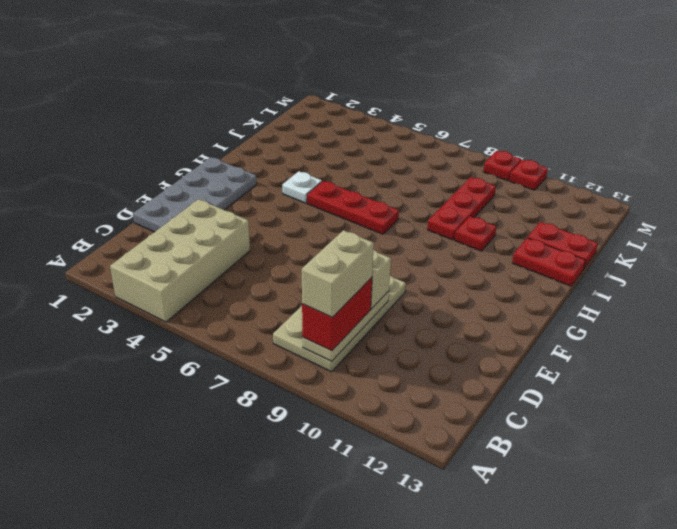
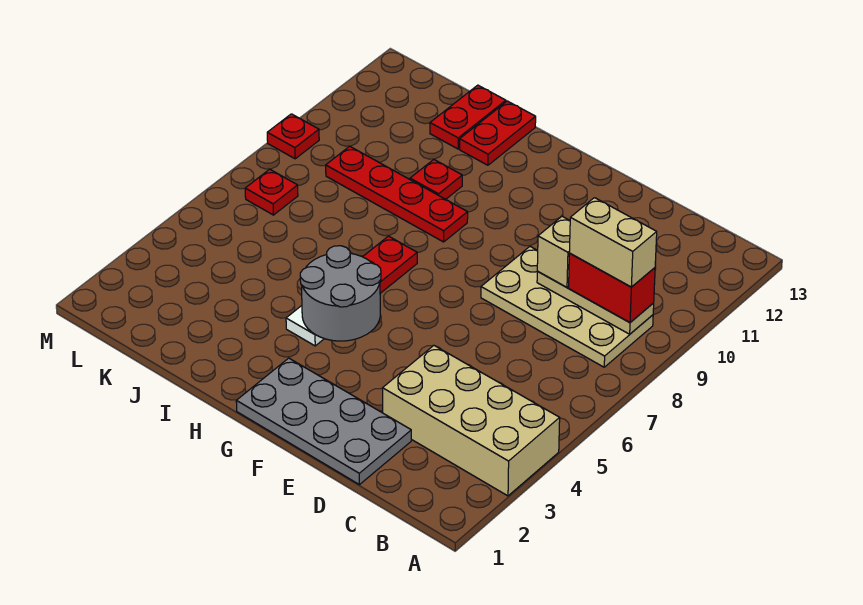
none -> grey round brick G4:H5 level 2
red plate I9:K9 level 1 -> red plate H9:K9 level 1
red plate M10 level 1 -> red plate L7 level 1

